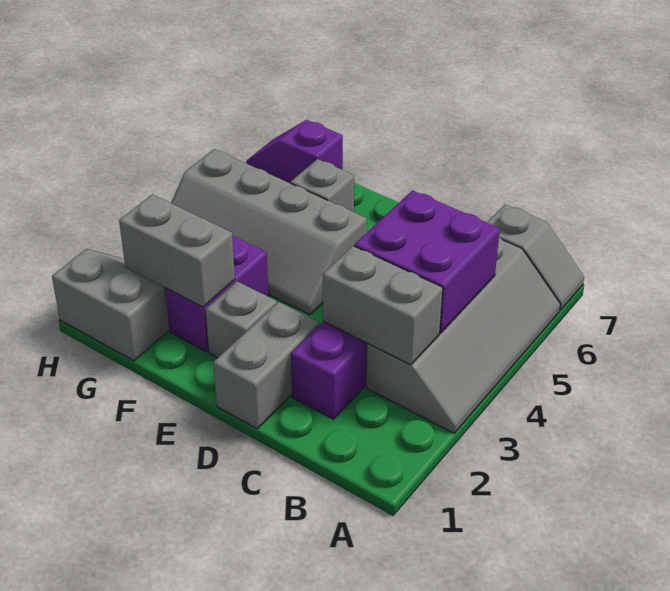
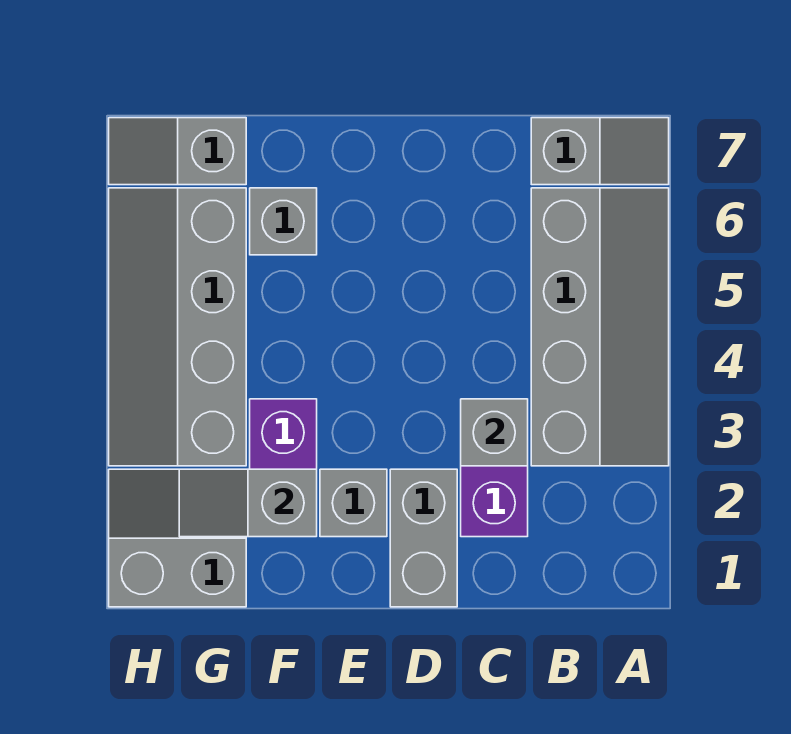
grey brick B3:C3 level 2 -> grey brick C3 level 2
purple brick B4:C5 level 2 -> none
grey slope E4:H5 level 1 top 5 -> grey slope G3:H6 level 1 top G
grey brick F2:G2 level 2 -> grey slope F2:G2 level 2 top F
purple slope G7:H7 level 1 top G -> grey slope G7:H7 level 1 top G

